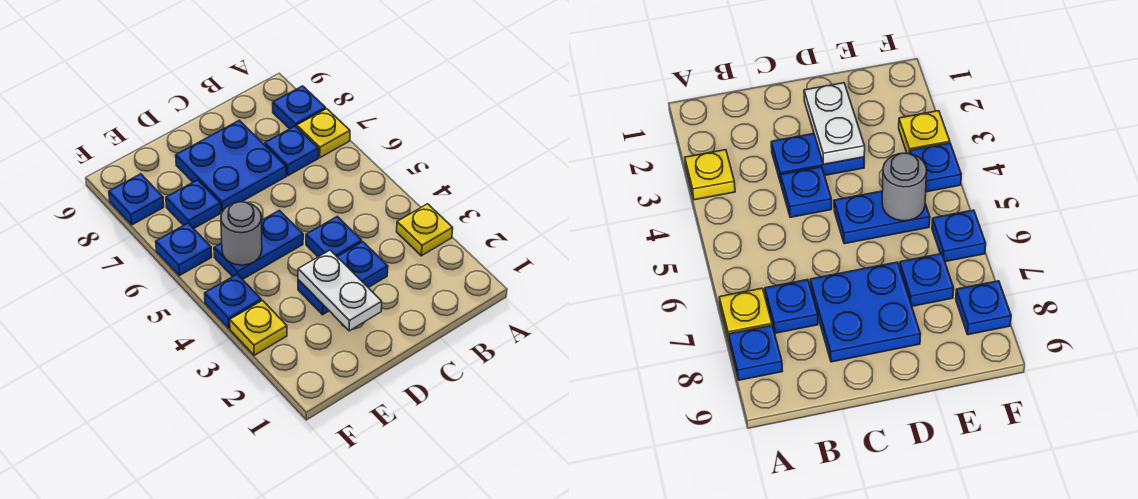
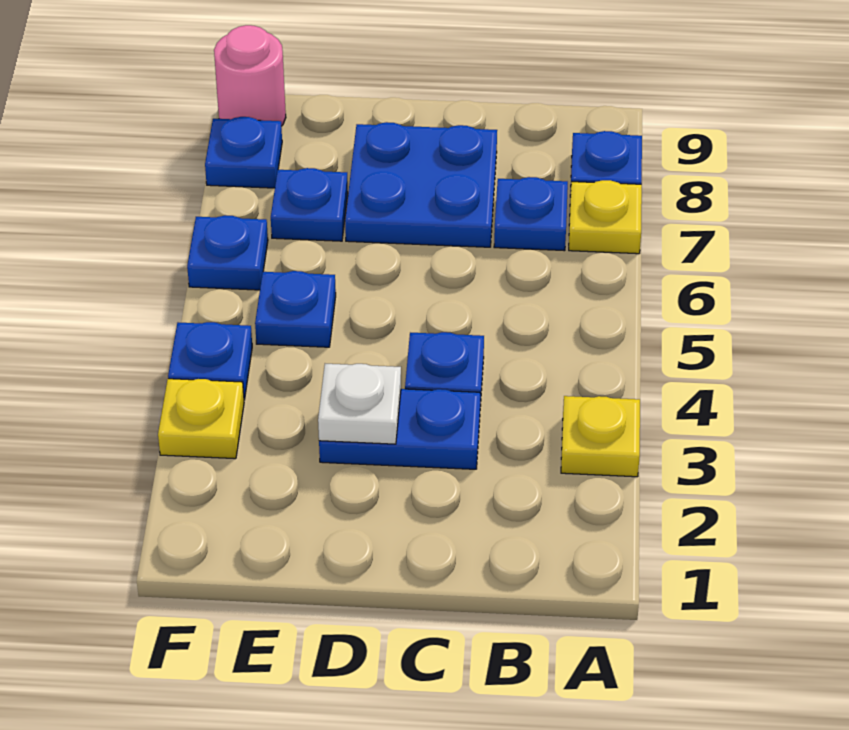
white plate D2:D3 level 2 -> white plate D3 level 2
blue plate D5:E5 level 1 -> blue plate E5 level 1
grey round brick E5 level 2 -> none
none -> pink round brick F9 level 1

